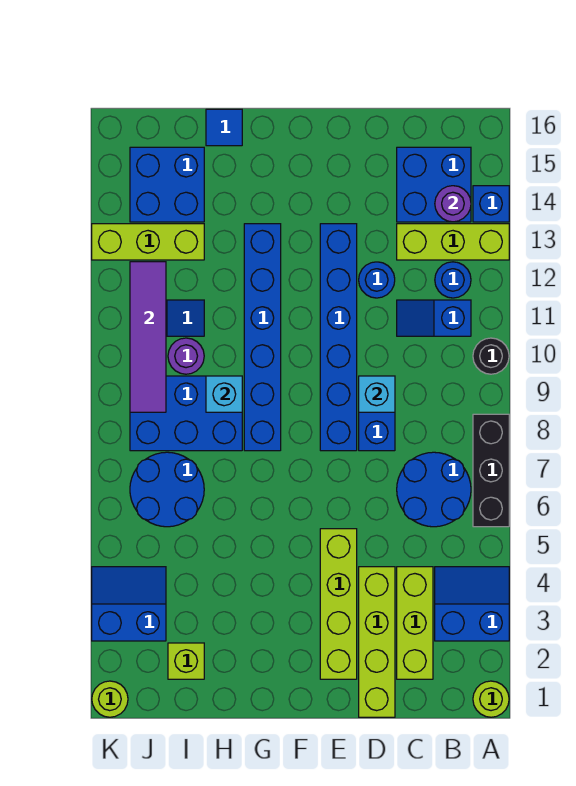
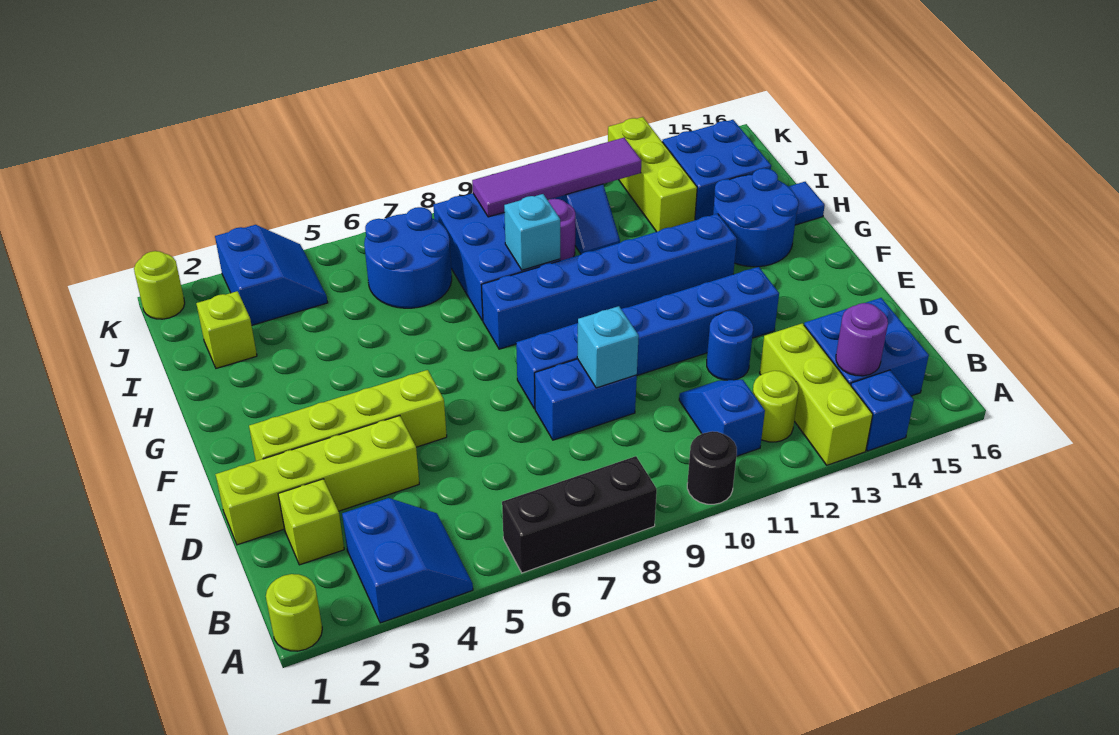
blue round brick B6:C7 level 1 -> blue round brick G14:H15 level 1
blue round brick B12 level 1 -> lime round brick B12 level 1
lime brick C2:C4 level 1 -> lime brick C2 level 1

